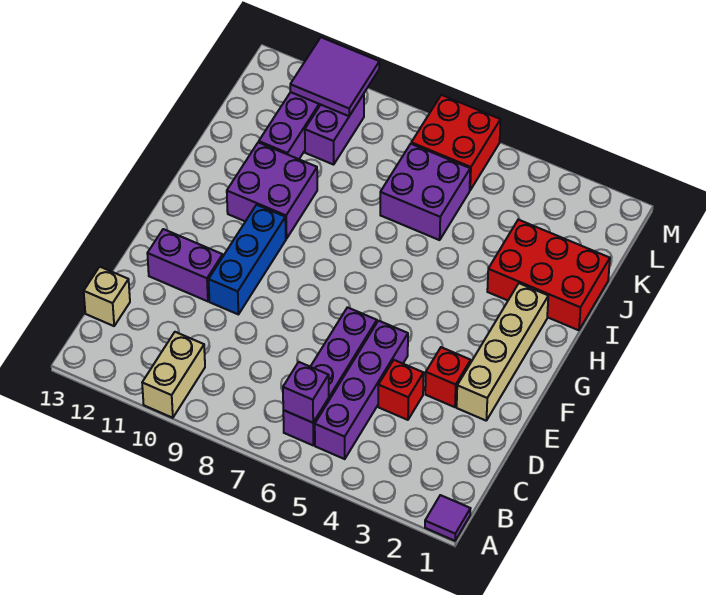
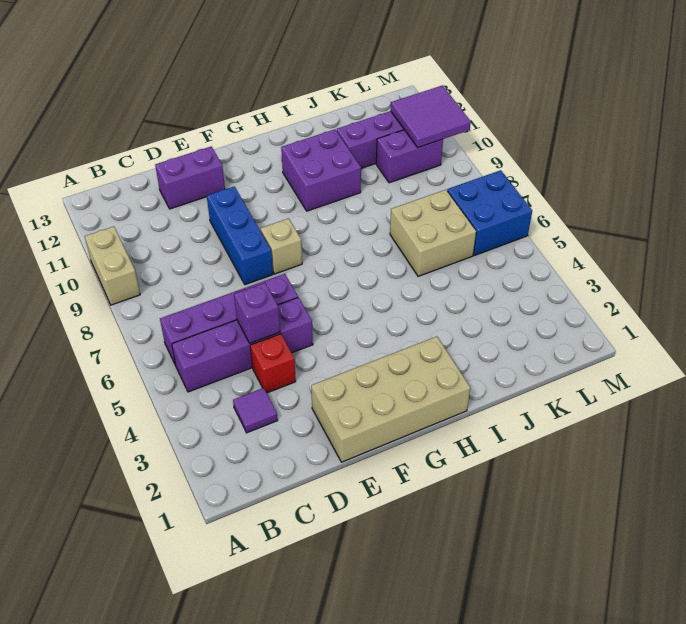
purple tile A1 level 1 -> purple tile C3 level 1
tan brick A10:B10 level 1 -> tan brick A9:A10 level 1
purple brick B6 level 2 -> purple brick D5 level 2
tan brick C13 level 1 -> tan brick F8 level 1
tan brick E2:H2 level 1 -> tan brick E1:H2 level 1
red brick E3 level 1 -> none
blue brick E10:G10 level 1 -> blue brick E8:E10 level 1
purple brick E11:E12 level 1 -> purple brick D12:E12 level 1
red brick I1:J3 level 1 -> none
purple brick J6:K7 level 1 -> tan brick J6:K7 level 1
red brick L6:M7 level 1 -> blue brick L6:M7 level 1

